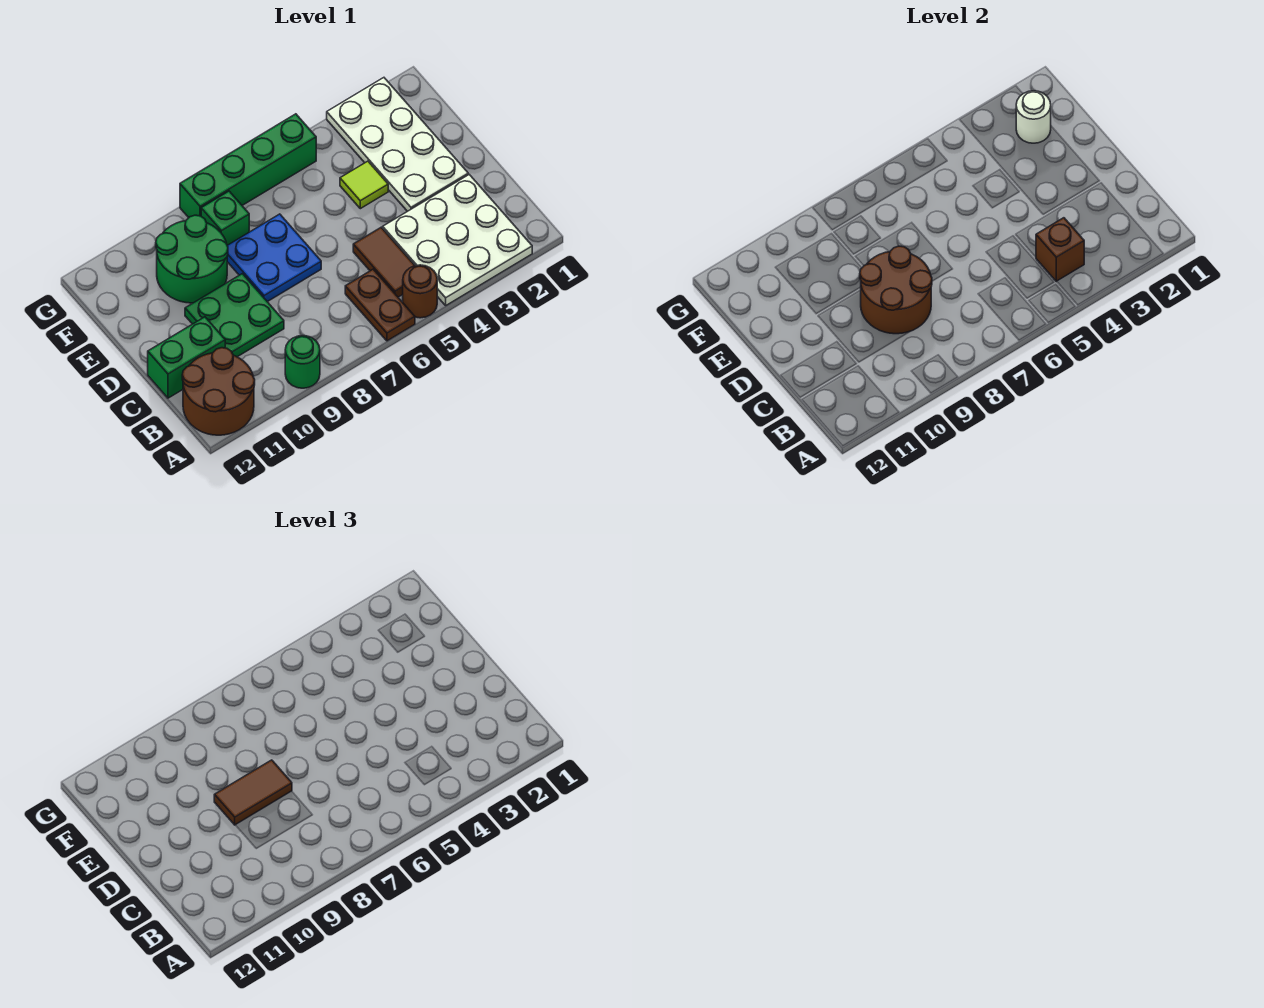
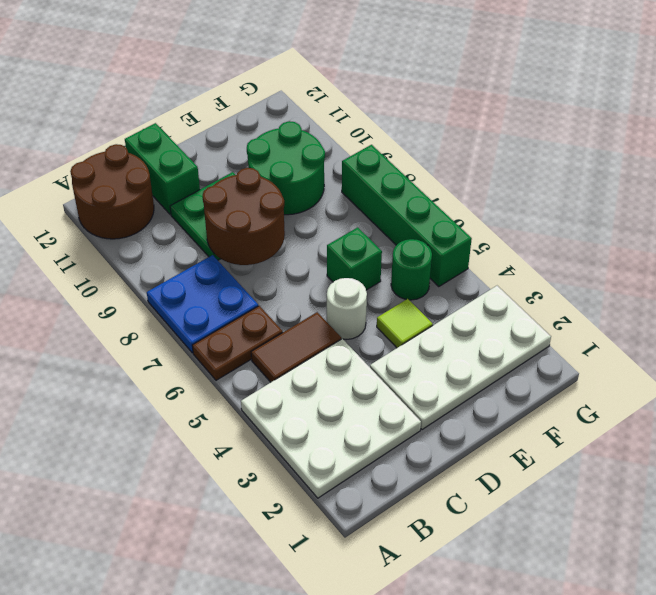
brown round brick A5 level 1 -> none
green round brick A9 level 1 -> green round brick F5 level 1
brown brick B4 level 2 -> none
blue plate D7:E8 level 1 -> blue plate A7:B8 level 1
brown tile D8:D9 level 3 -> none
white round brick F2 level 2 -> white round brick D5 level 1
green brick F8 level 1 -> green brick E6 level 1

